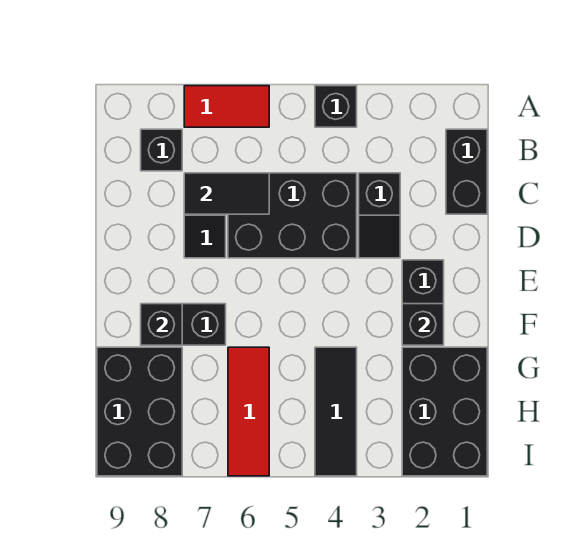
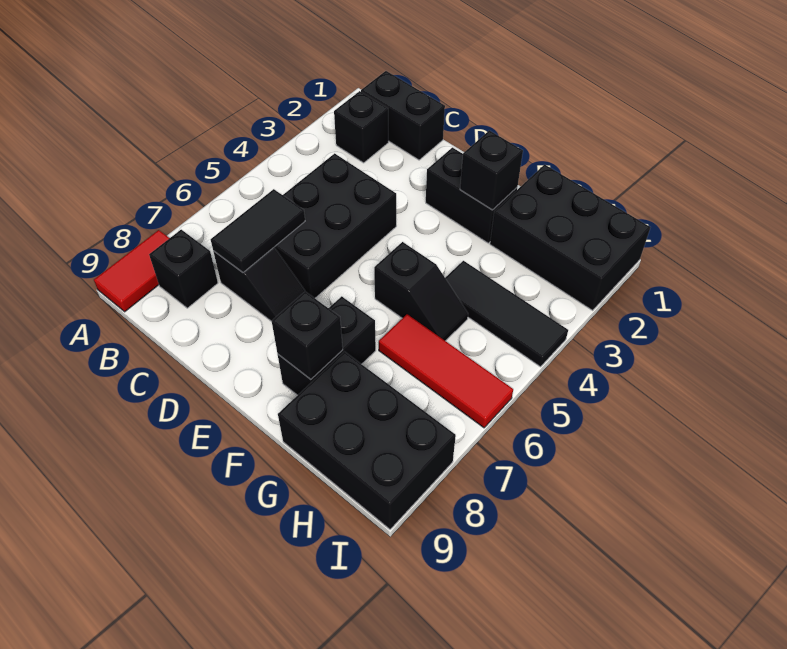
black brick A4 level 1 -> black brick B2 level 1
red tile A6:A7 level 1 -> red tile A8:A9 level 1
black slope C3:D3 level 1 top C -> black slope F5:G5 level 1 top F

